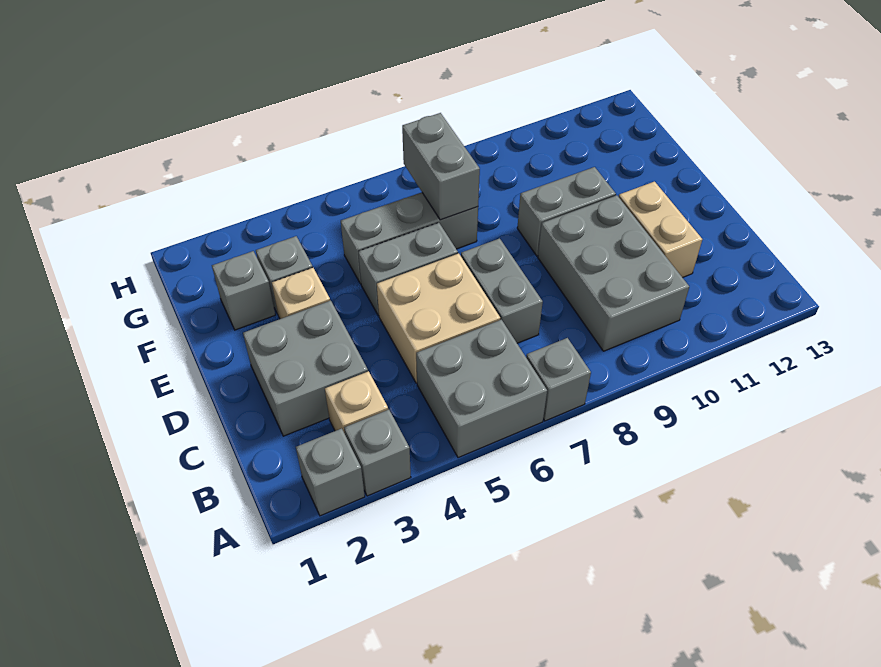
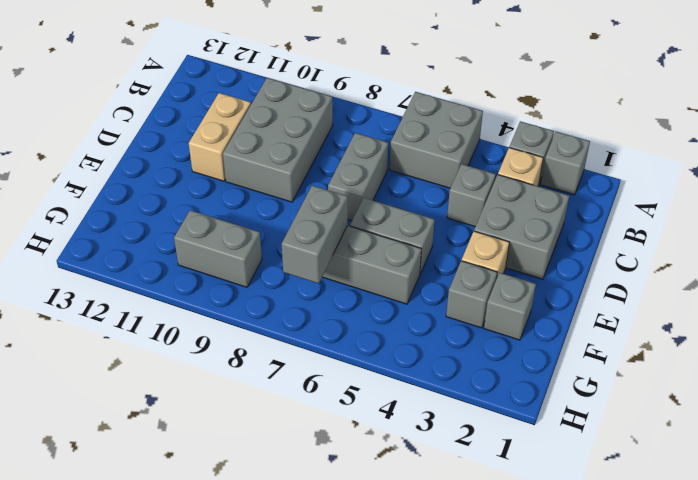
grey brick A7 level 1 -> grey brick C4 level 1
tan brick C5:D6 level 1 -> none
grey brick E9:E10 level 1 -> grey brick G9:G10 level 1

